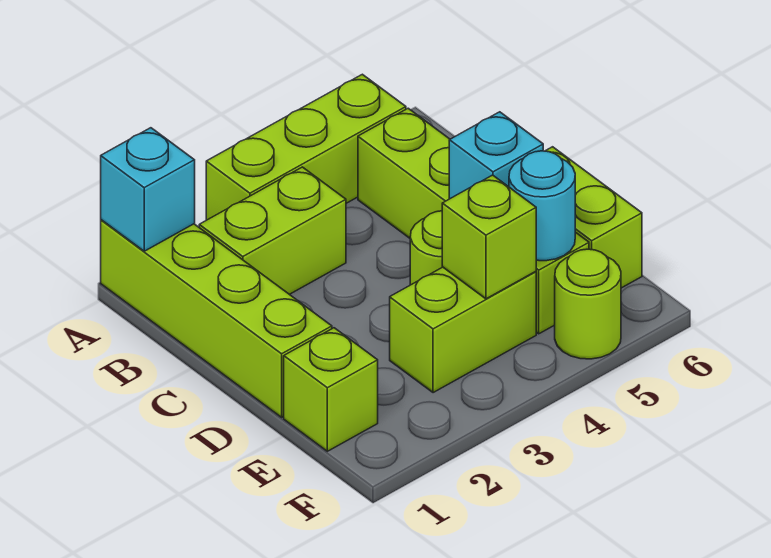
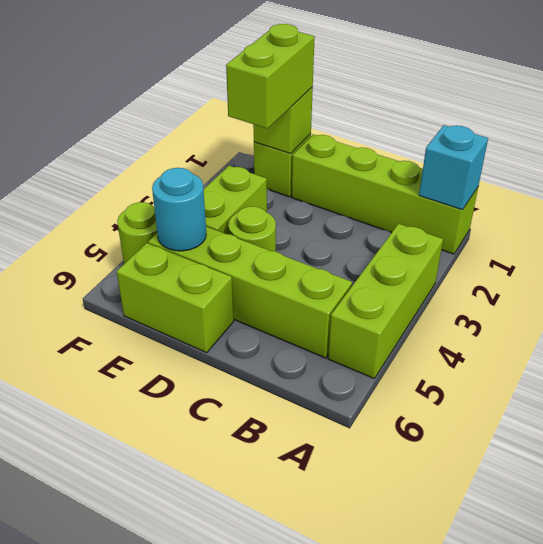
lime brick B2:B3 level 1 -> lime brick E1:E2 level 3
cyan brick D5 level 2 -> none
lime brick E4 level 2 -> lime brick E1 level 2

